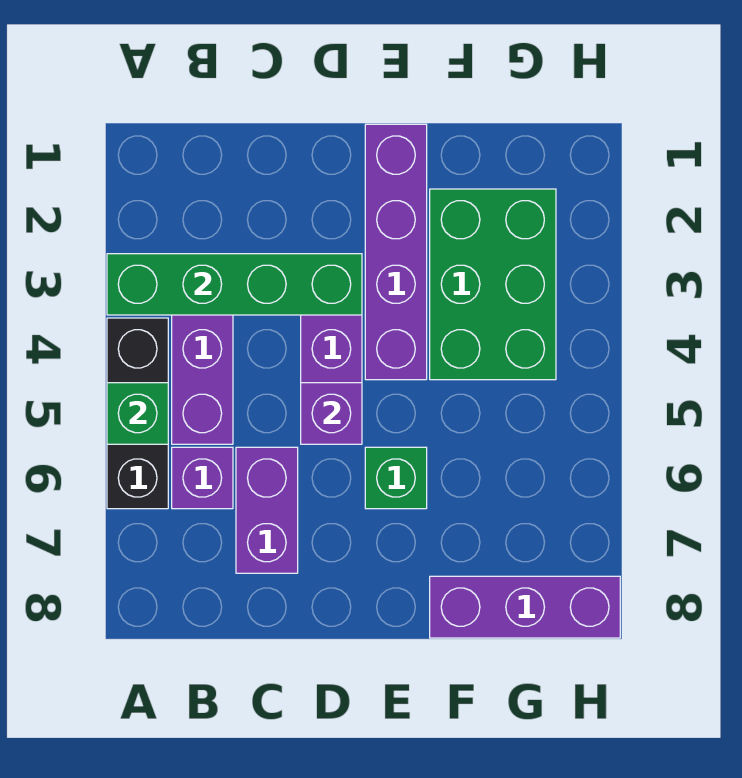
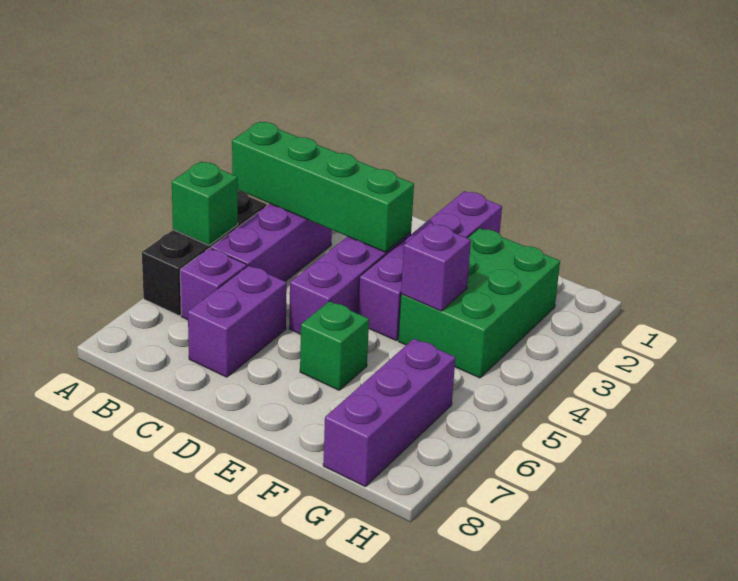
purple brick D5 level 2 -> purple brick F4 level 2
purple brick F8:H8 level 1 -> purple brick G6:G8 level 1

